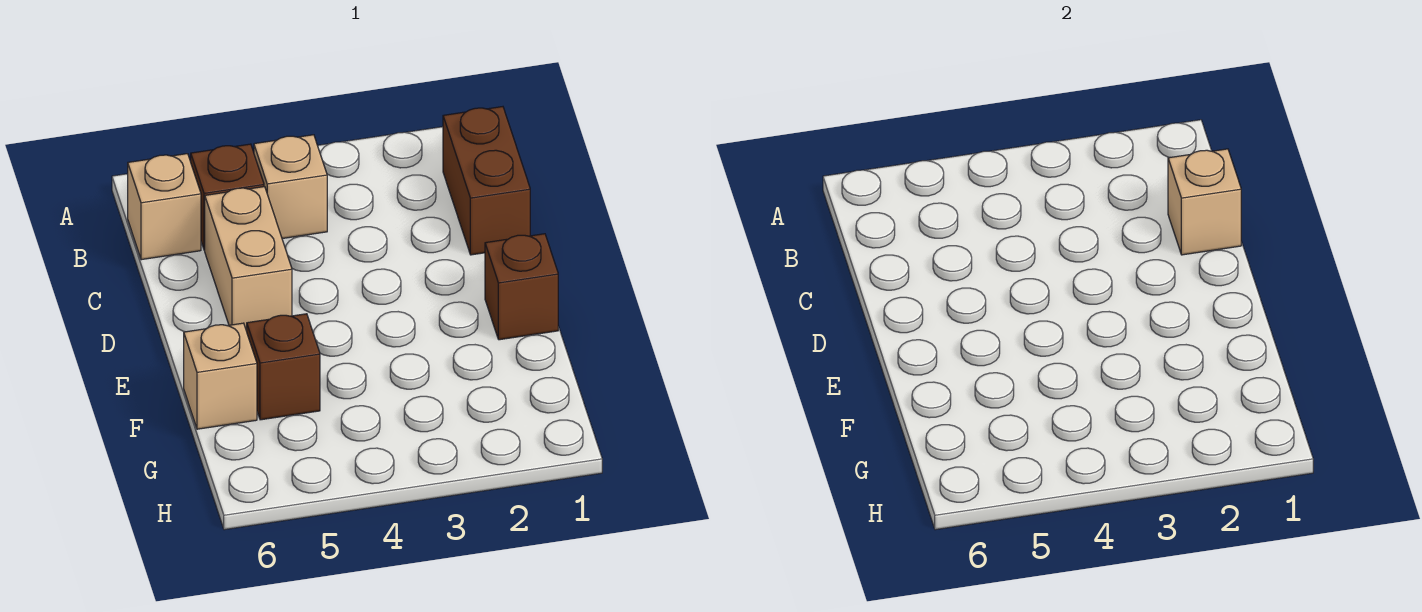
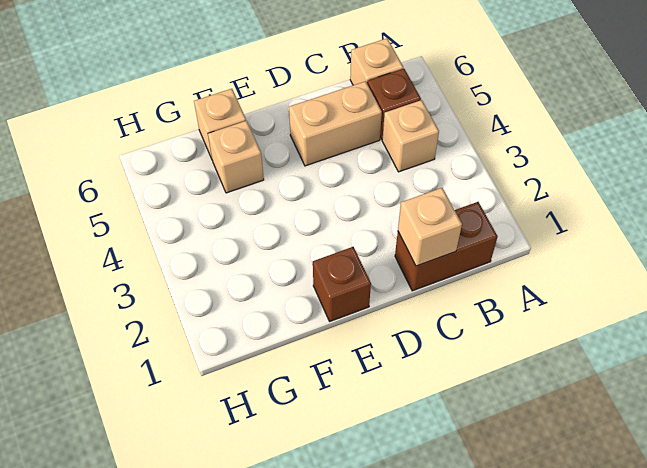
brown brick F5 level 1 -> tan brick F5 level 1

